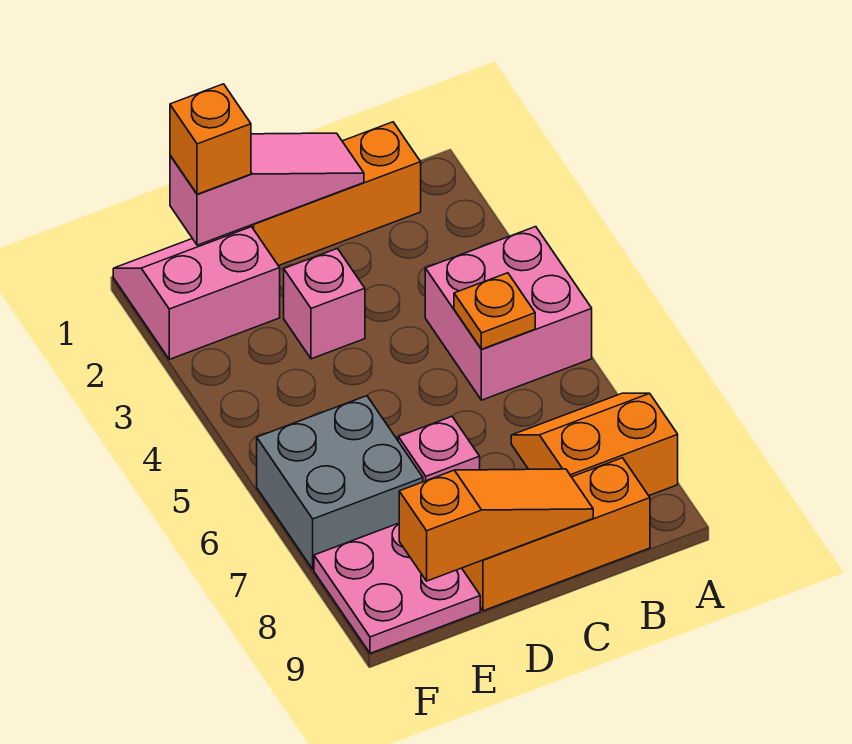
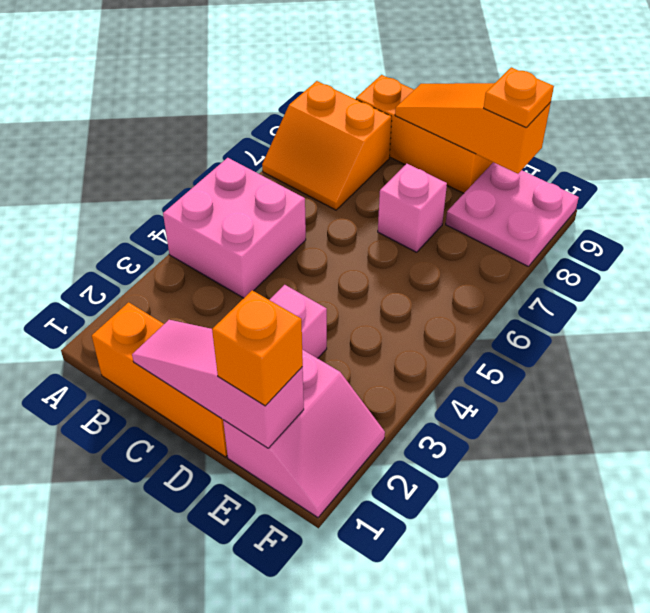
orange plate B5 level 2 -> orange plate E9 level 3
pink slope E1:F2 level 1 top 2 -> pink slope E1:F2 level 1 top E
grey brick E6:F7 level 1 -> none

